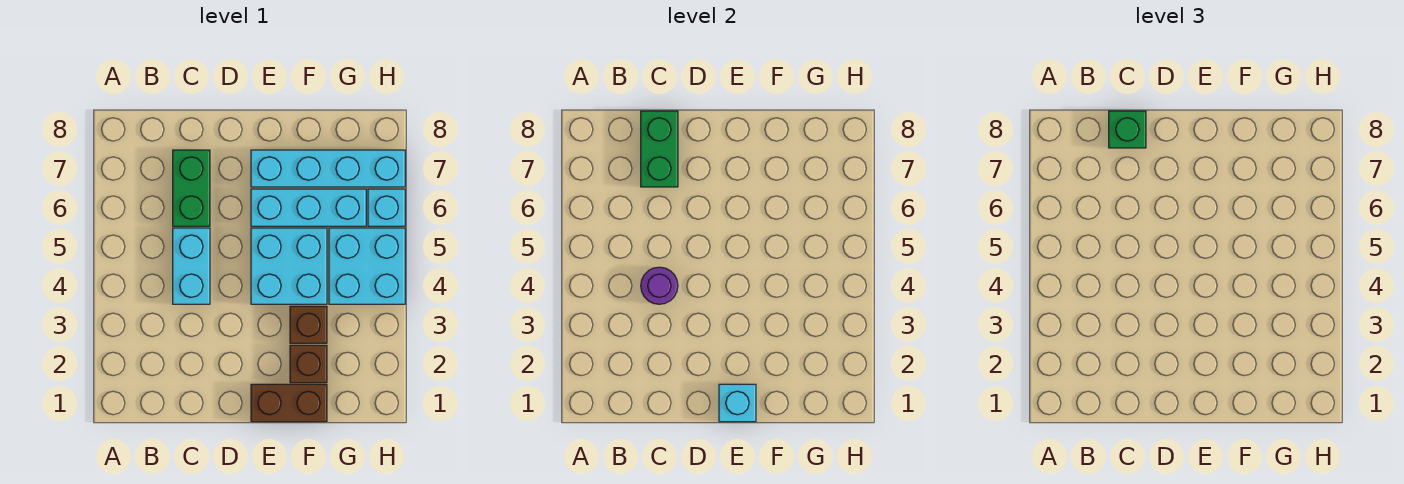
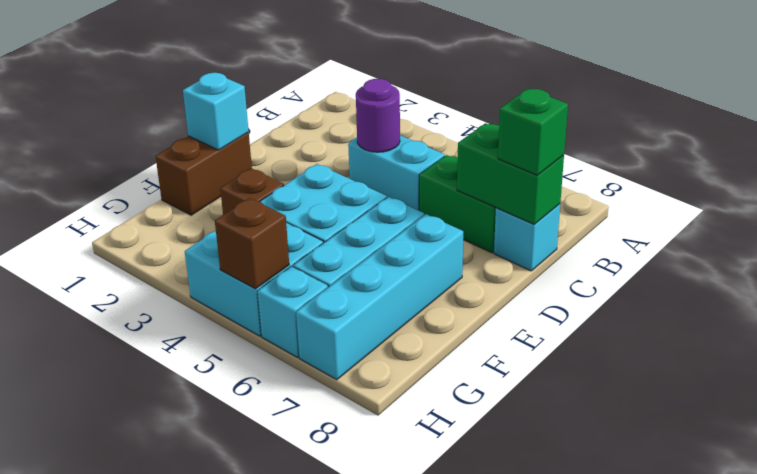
none -> cyan brick C8 level 1
brown brick F2 level 1 -> brown brick H5 level 2

